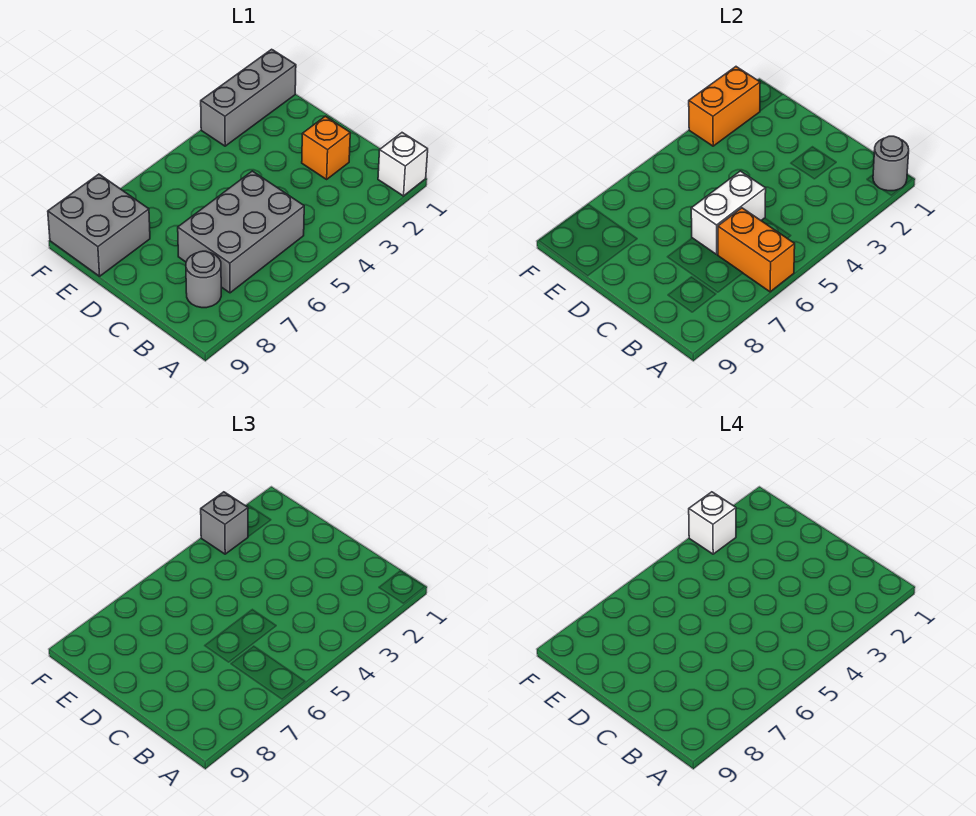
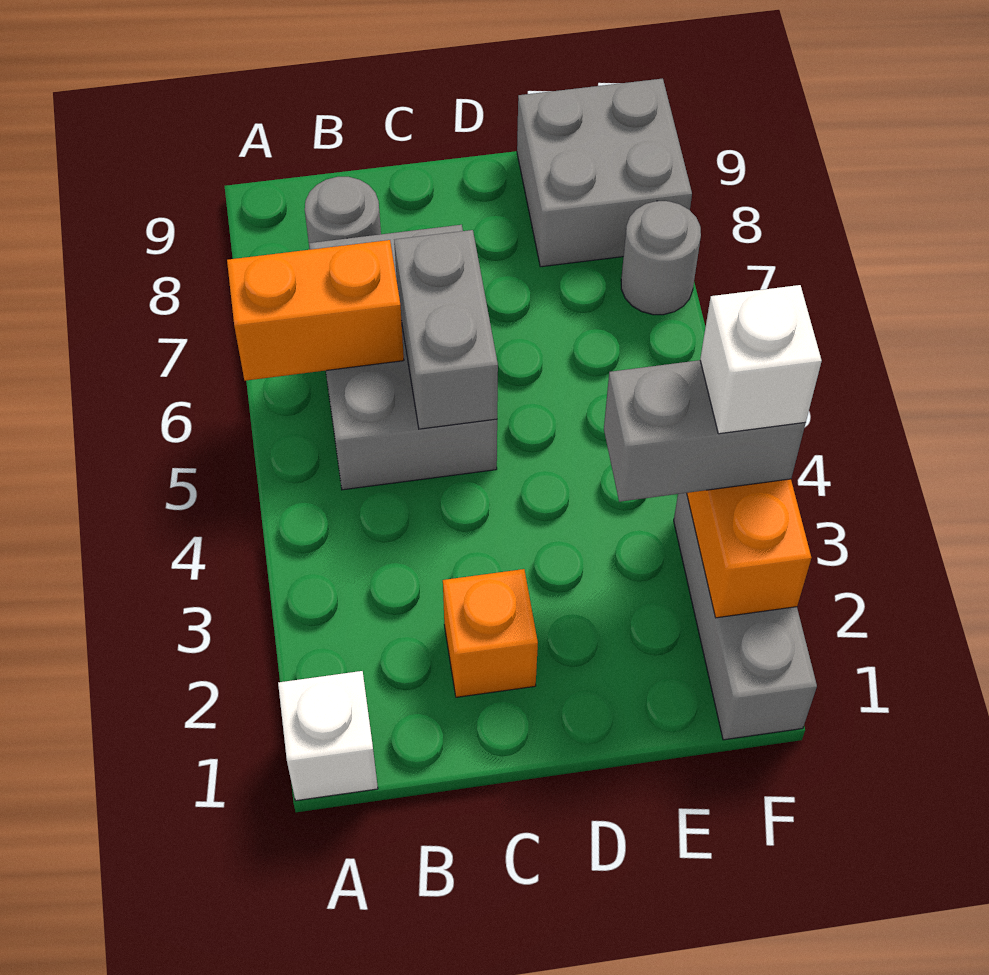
grey round brick A1 level 2 -> grey round brick F7 level 1
white brick C5:C6 level 2 -> grey brick C5:C6 level 2
grey brick F3 level 3 -> grey brick E3:F3 level 3

